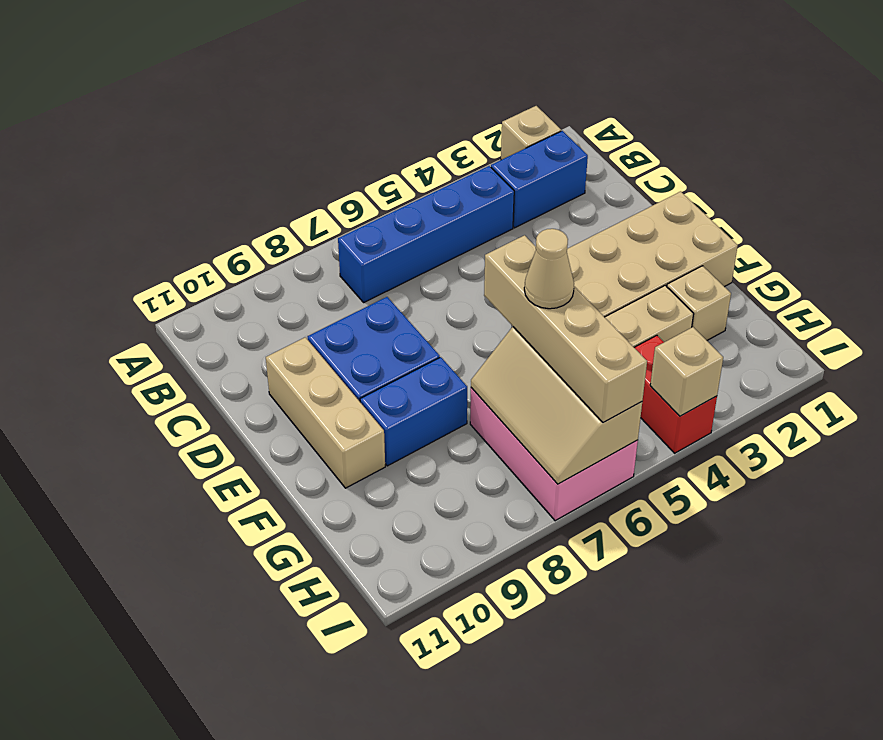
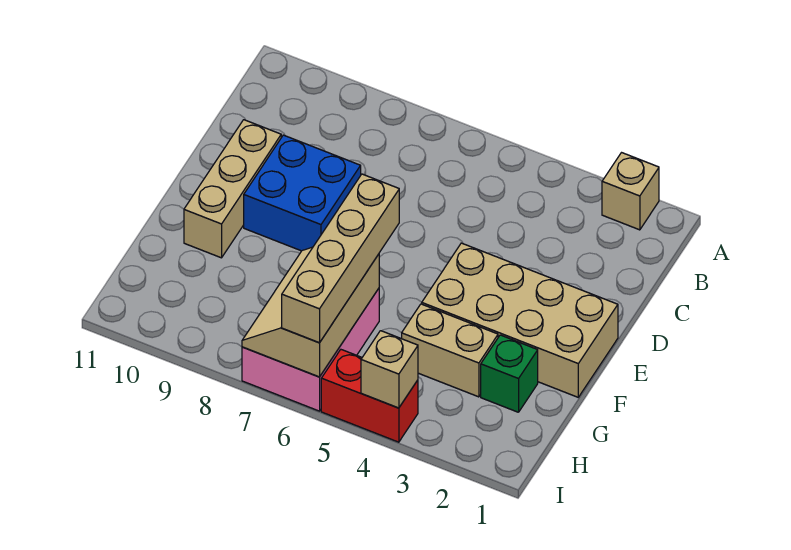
blue brick B2:B3 level 1 -> none
blue brick B4:B7 level 1 -> none
blue brick F8:F9 level 1 -> none
tan brick G2 level 1 -> green brick G2 level 1
tan cone G6 level 4 -> none
red brick H4:I4 level 1 -> red brick I4:I5 level 1

